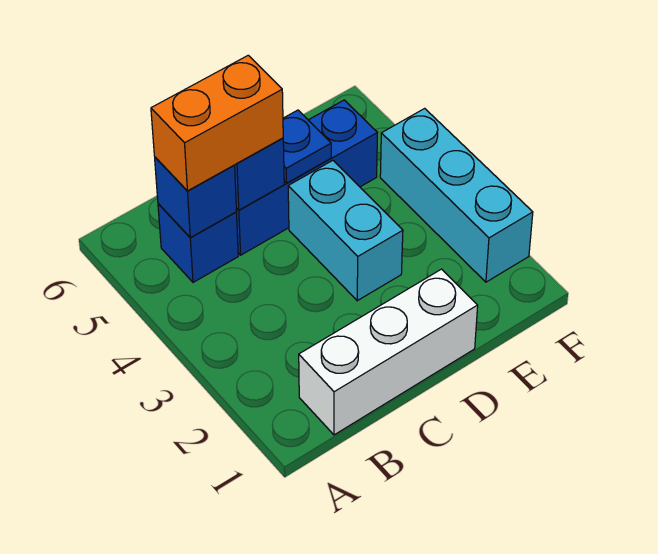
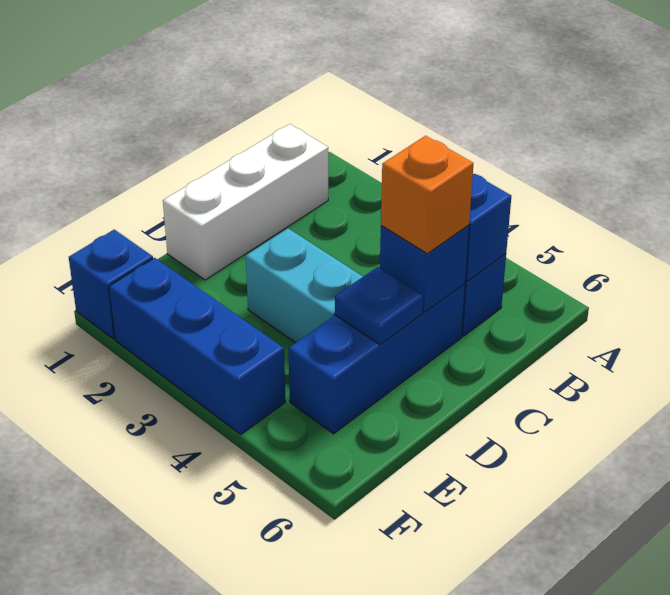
orange brick B5:C5 level 3 -> orange brick C5 level 3
none -> blue brick F1 level 1
cyan brick F2:F4 level 1 -> blue brick F2:F4 level 1

